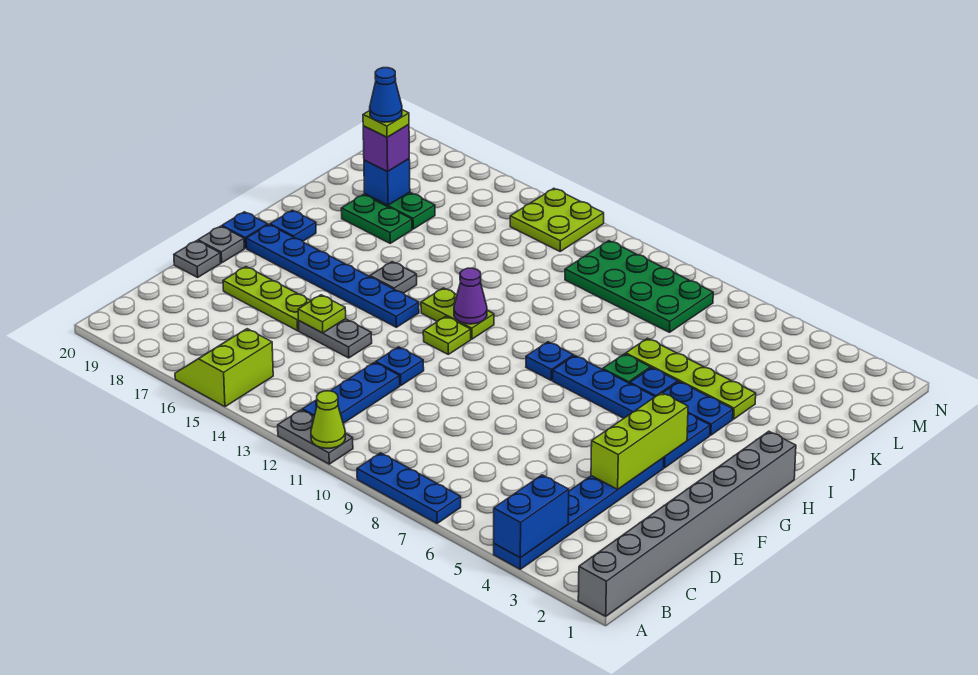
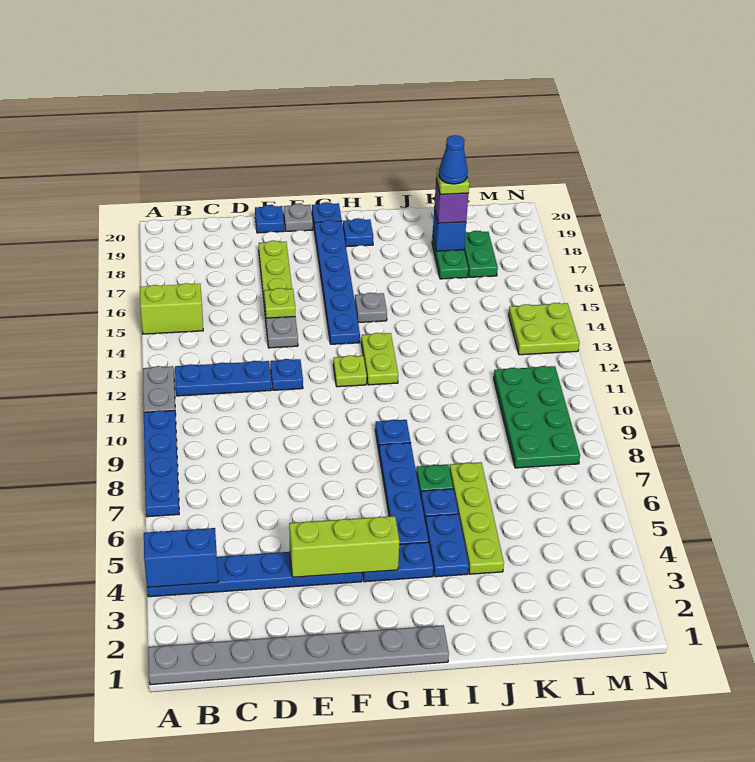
grey brick A1:H1 level 1 -> grey plate A1:H1 level 1
blue plate A7:A9 level 1 -> blue plate A7:A10 level 1
lime cone A11 level 2 -> none
grey plate E20 level 1 -> blue plate E20 level 1
purple cone H12 level 2 -> none
green plate J17:J18 level 1 -> green plate L17:L18 level 1

